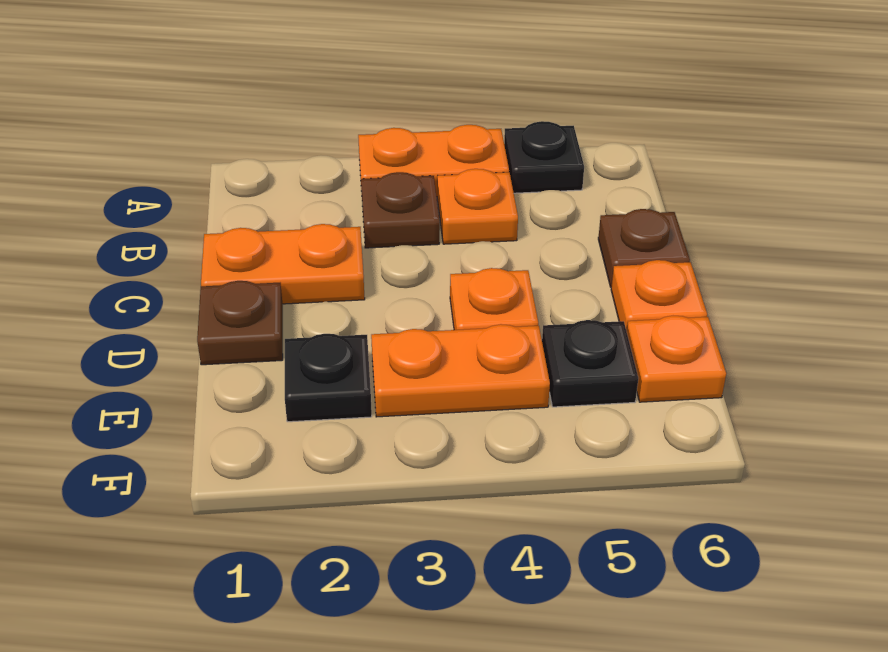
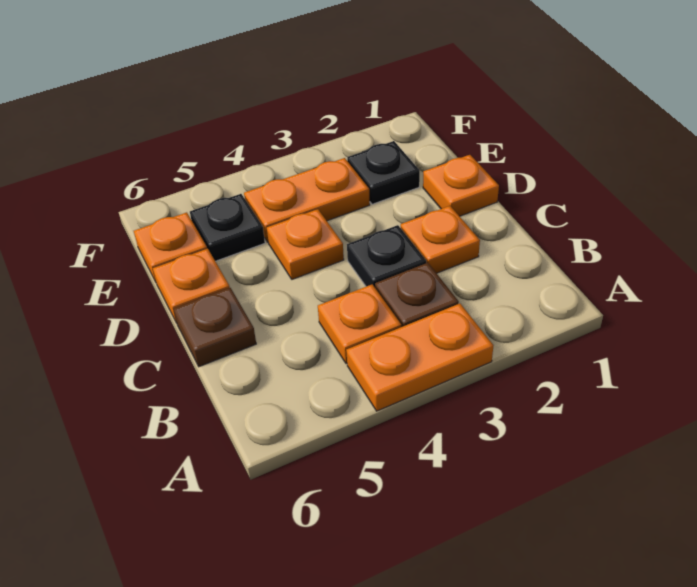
black plate A5 level 1 -> black plate C3 level 1
orange plate C1:C2 level 1 -> orange plate C2 level 1
brown plate D1 level 1 -> orange plate D1 level 1

